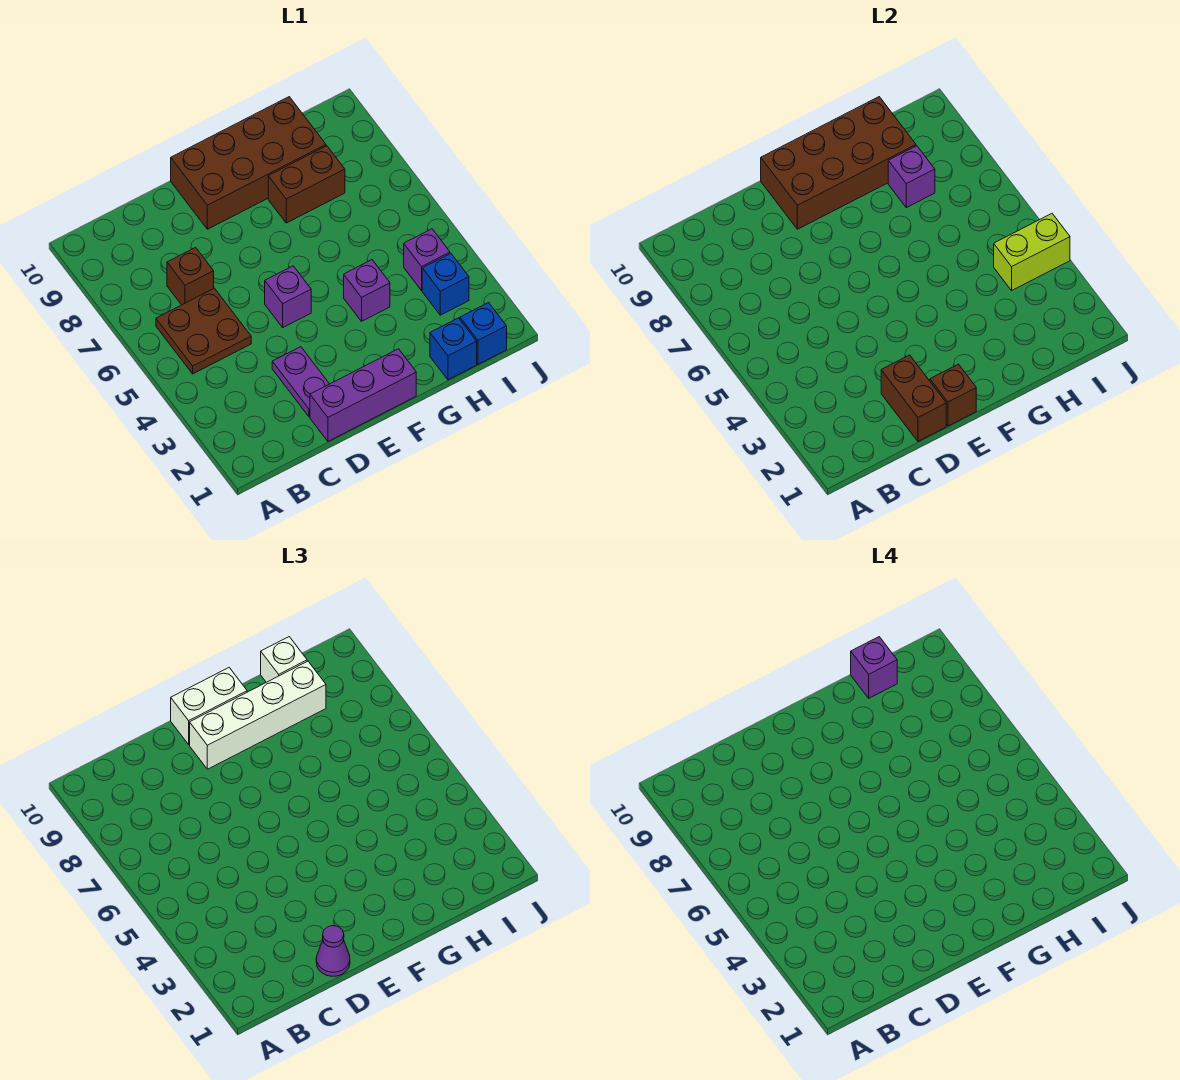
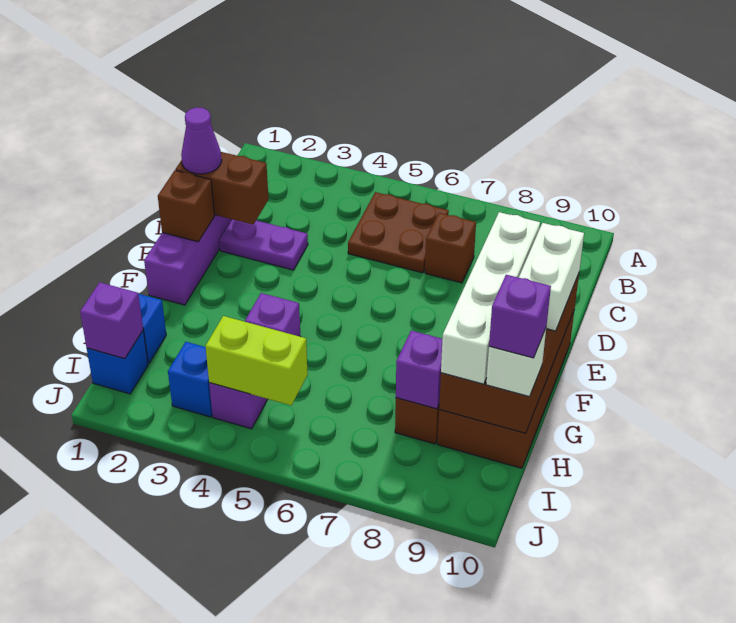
purple brick E5 level 1 -> purple brick I1 level 2
lime brick I4:J4 level 2 -> lime brick I4:I5 level 2

